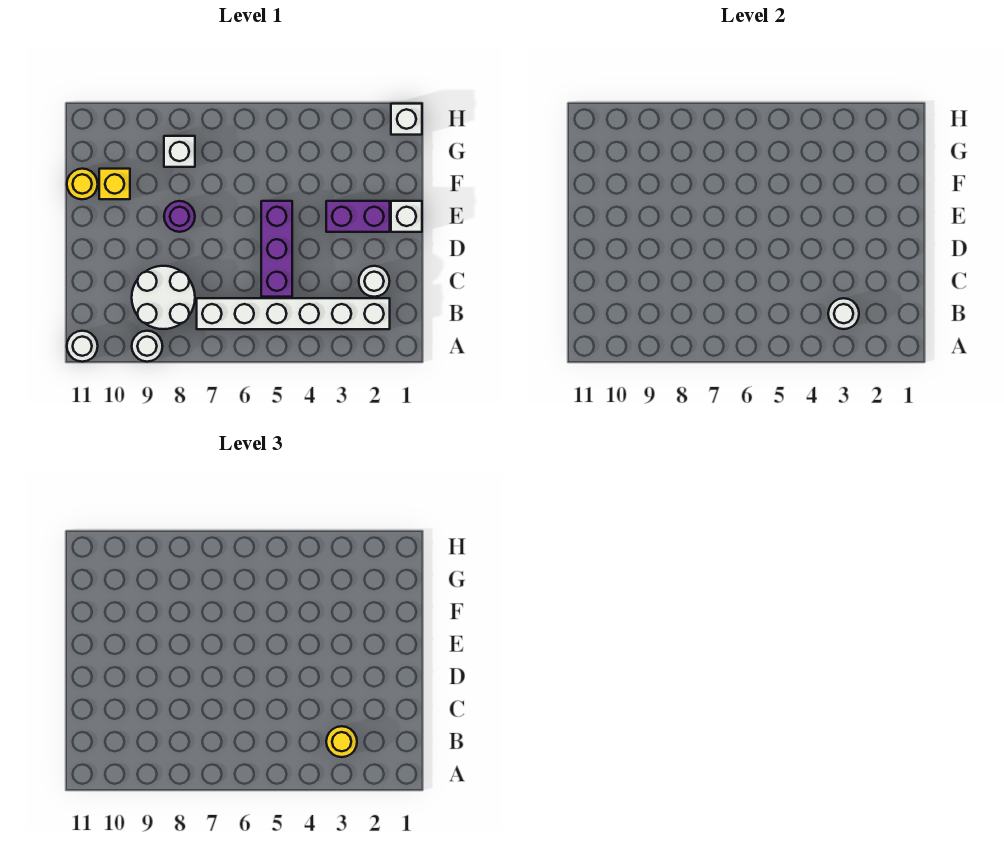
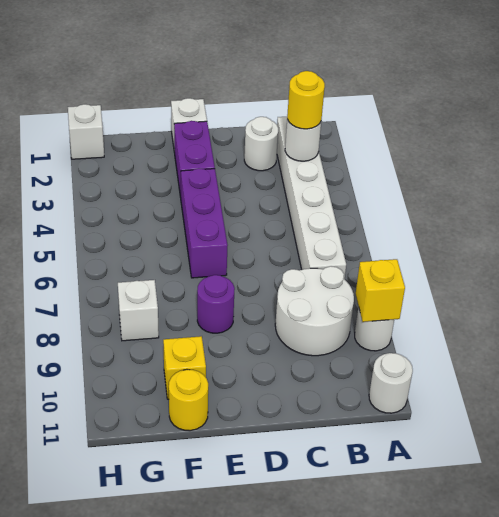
none -> yellow brick A9 level 2
purple brick C5:E5 level 1 -> purple brick E4:E6 level 1

